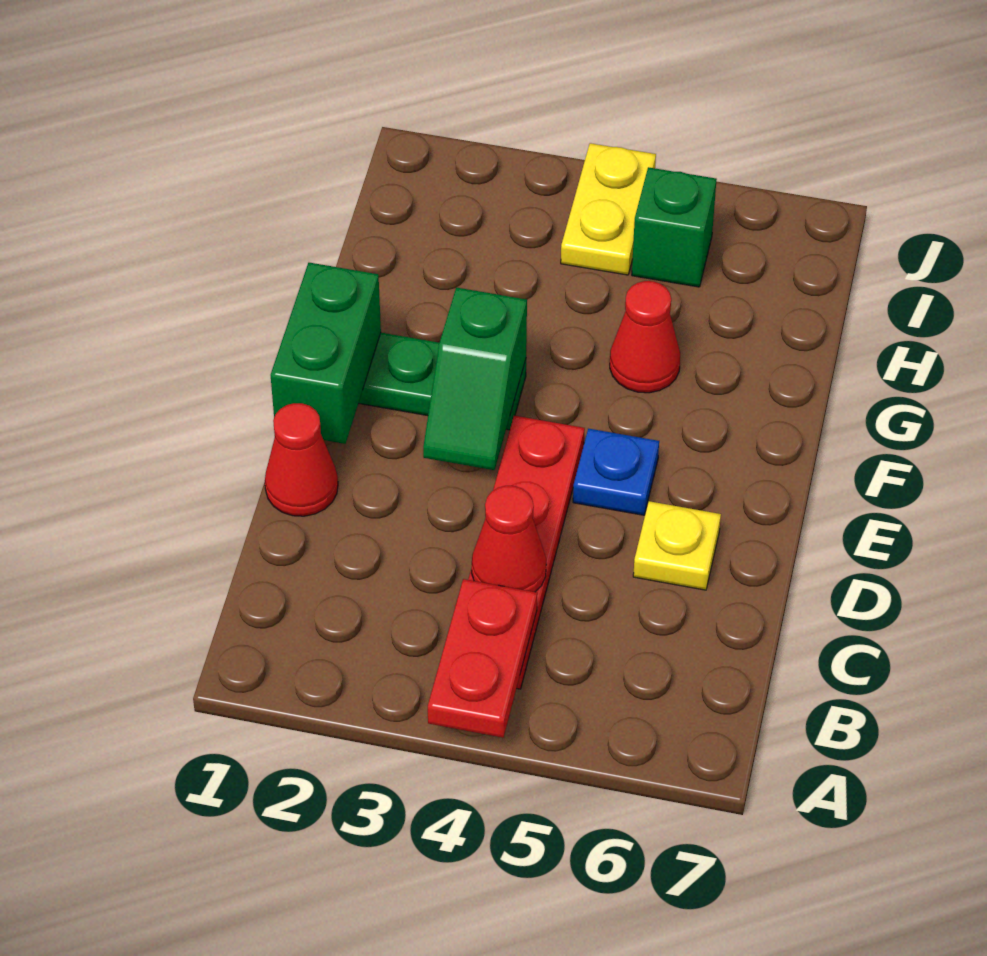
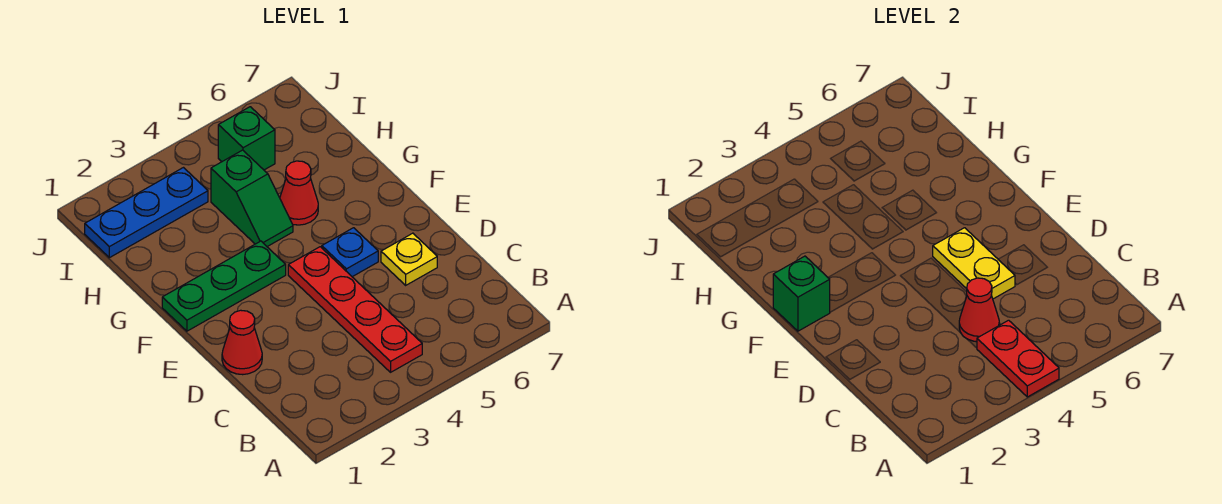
green brick E1:F1 level 2 -> green brick F1 level 2
green slope E3:F3 level 2 top F -> green slope G4:H4 level 1 top H
none -> blue plate I1:I3 level 1
yellow plate I4:J4 level 1 -> yellow plate D5:E5 level 2

